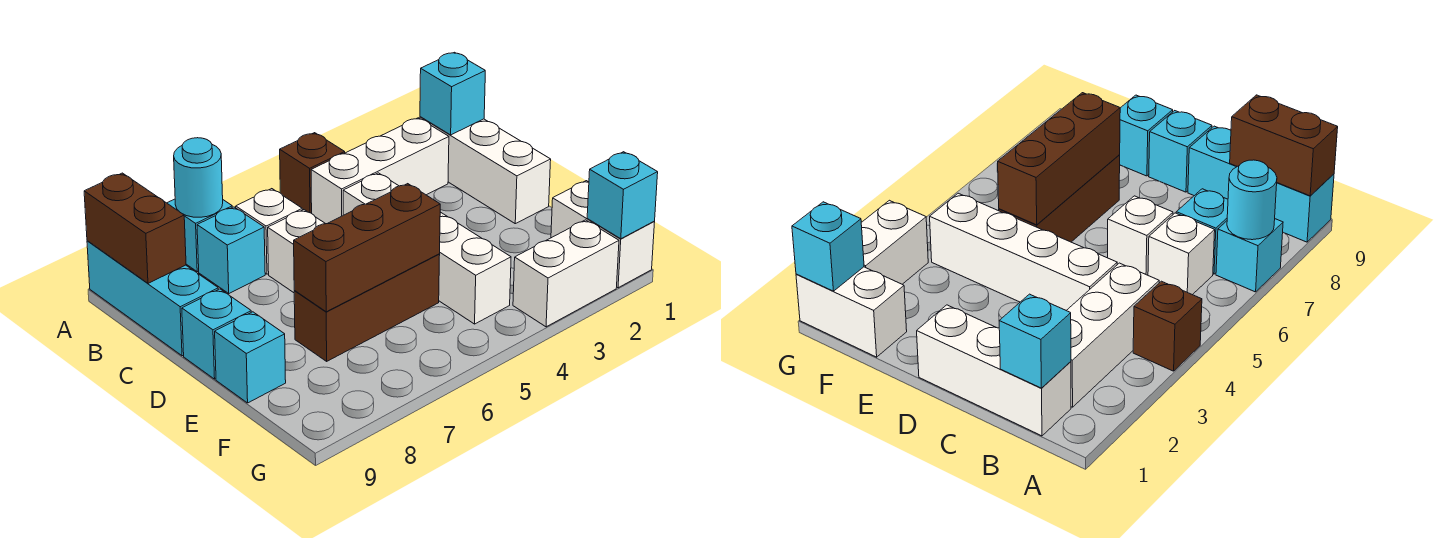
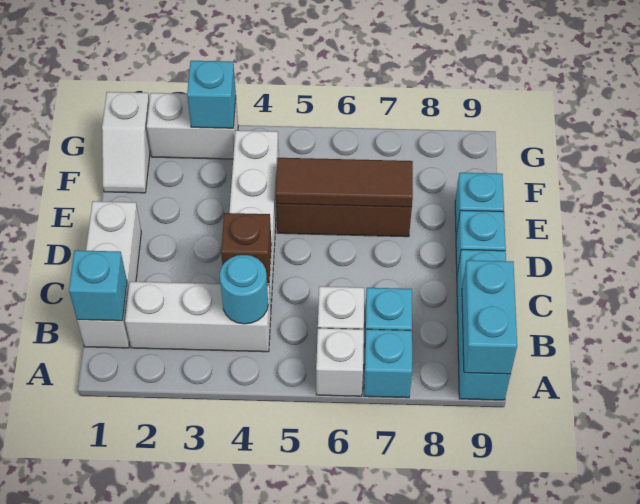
brown brick A4 level 1 -> brown brick C4 level 2
cyan round brick A7 level 2 -> cyan round brick B4 level 2
brown brick A9:B9 level 2 -> cyan brick A9:B9 level 2
white brick C6 level 1 -> white brick A6 level 1
brown brick E5:E7 level 2 -> brown tile E5:E7 level 2
white brick F1:G1 level 1 -> white slope F1:G1 level 1 top G
cyan brick G1 level 2 -> cyan brick G3 level 2

